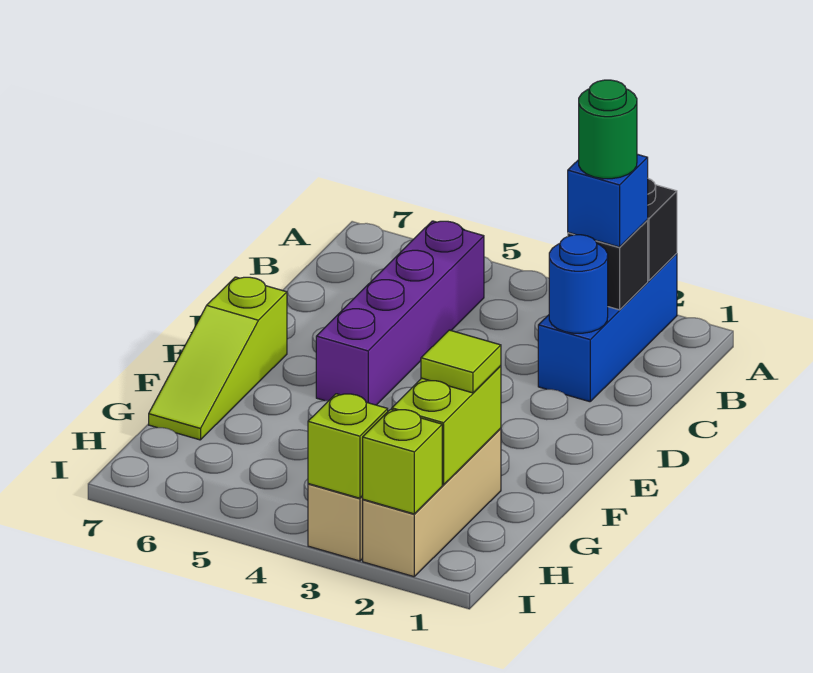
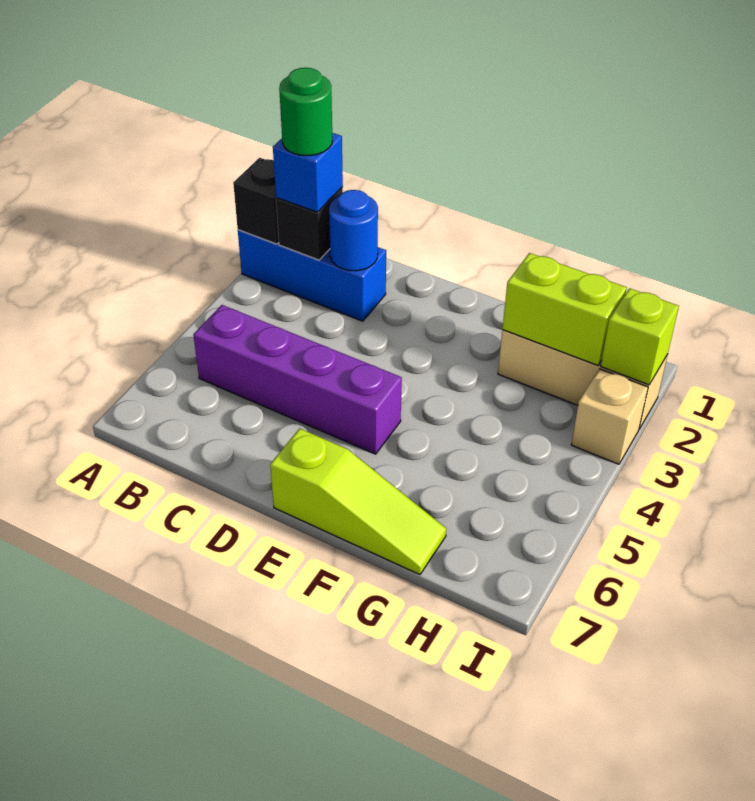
lime tile G2 level 3 -> none
lime brick I3 level 2 -> none

